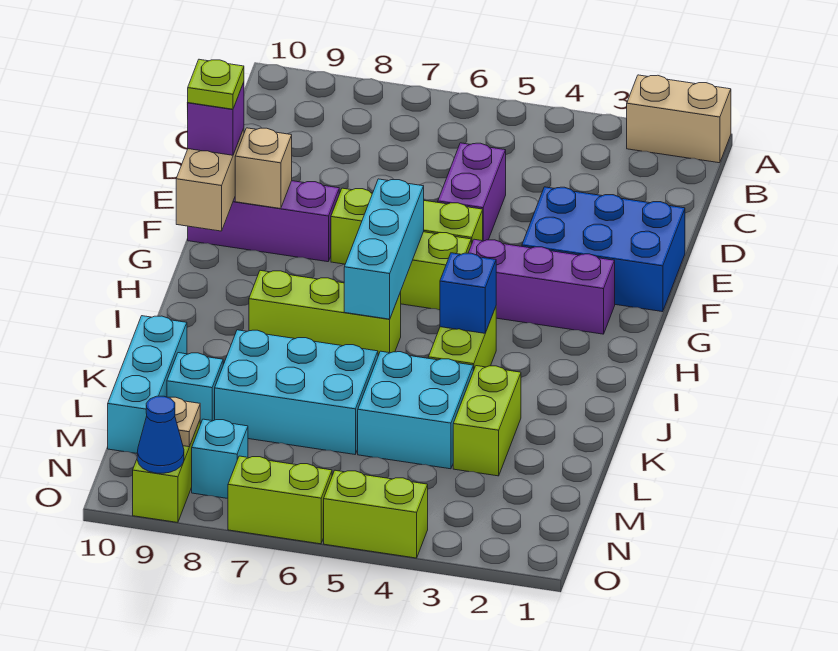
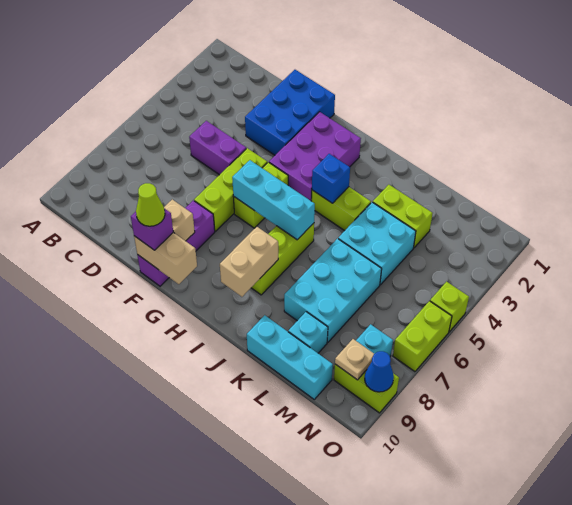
tan brick A1:A2 level 1 -> tan brick I8:I9 level 2
lime plate F10 level 4 -> lime cone F10 level 4
purple brick G2:G4 level 1 -> purple brick G2:H4 level 1
lime brick O4:O5 level 1 -> lime brick O5 level 1

